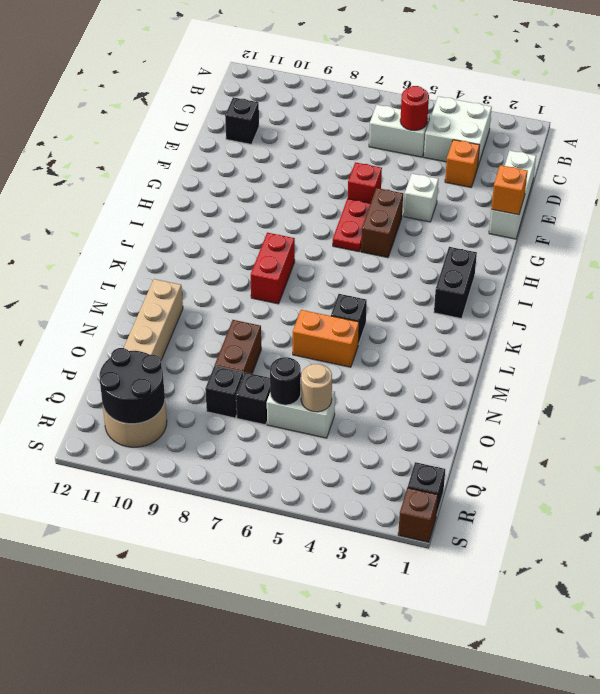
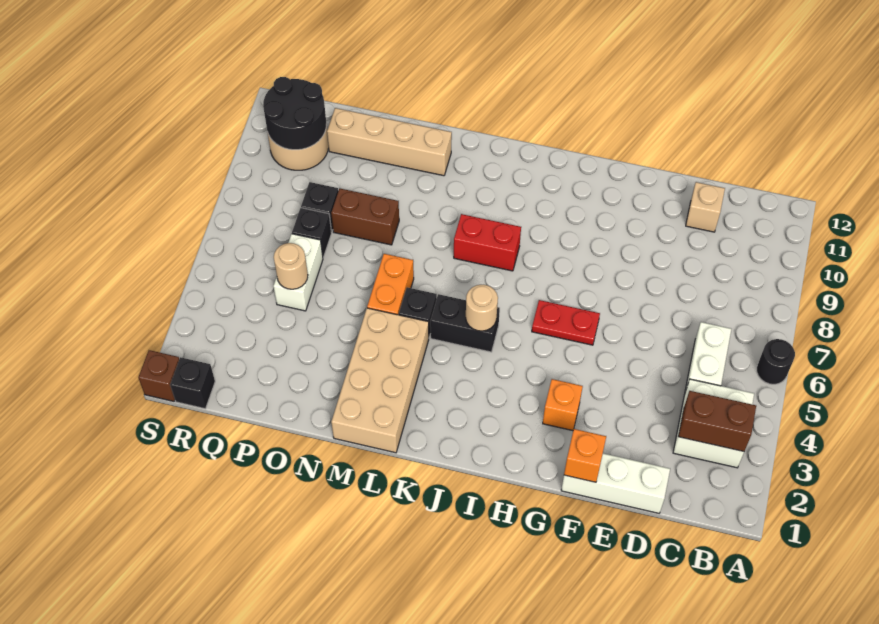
red round brick C5 level 2 -> none
orange brick D3 level 1 -> orange brick G3 level 1
black brick D11 level 1 -> tan brick D11 level 1
white brick F4 level 1 -> none
red brick F6 level 1 -> none
brown brick G5:H5 level 1 -> brown brick B3:C3 level 2
black brick I2:J2 level 1 -> black brick J5:K5 level 1
none -> tan round brick J5 level 2
none -> tan brick L1:M4 level 1
black round brick P6 level 2 -> black round brick A6 level 1

